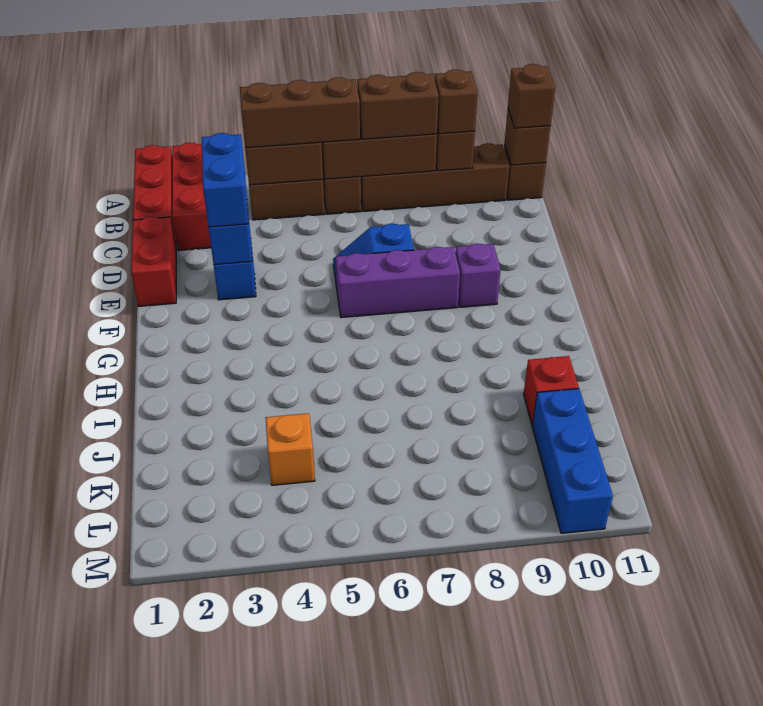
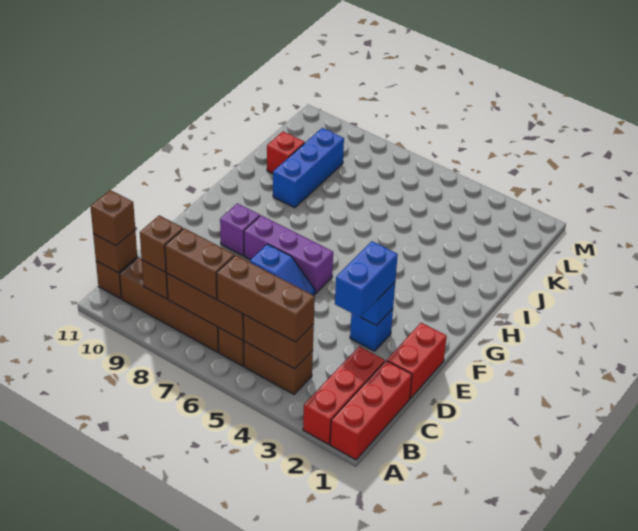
orange brick K4 level 1 -> none
blue brick K10:M10 level 1 -> blue brick I9:K9 level 1

